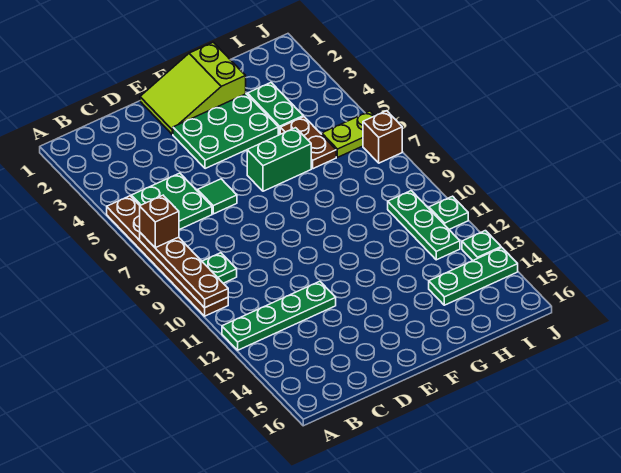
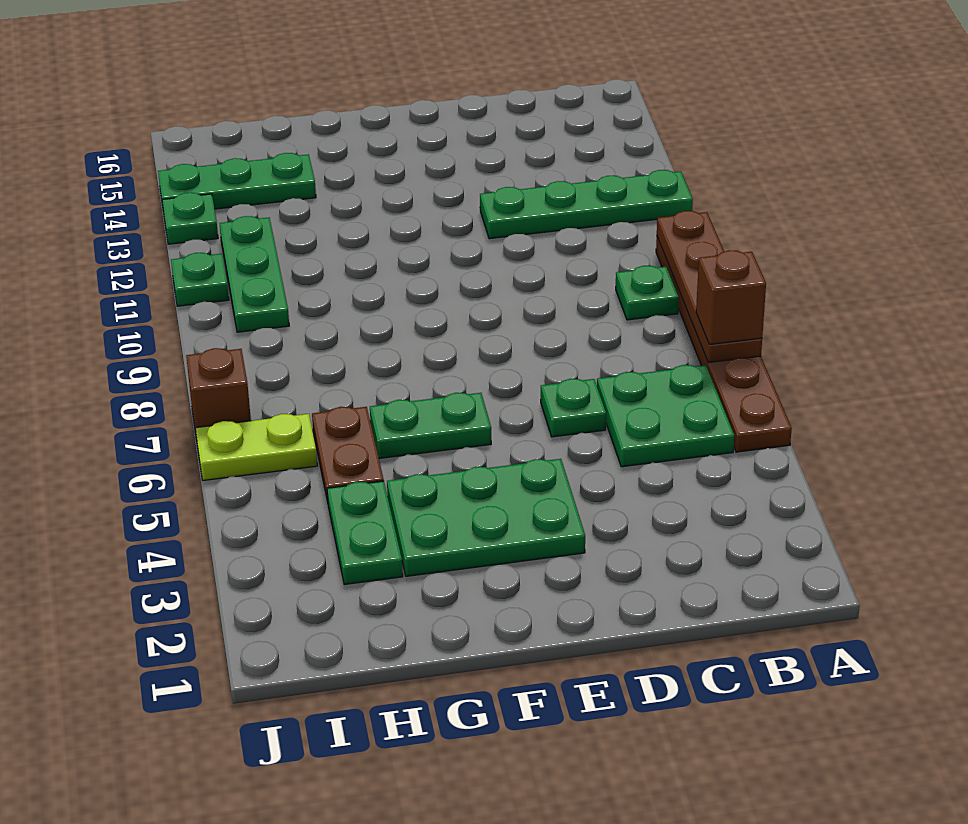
green tile D6 level 1 -> green plate D6 level 1
lime slope E1:G2 level 1 top G -> none
green brick F6:G6 level 1 -> green plate F6:G6 level 1

